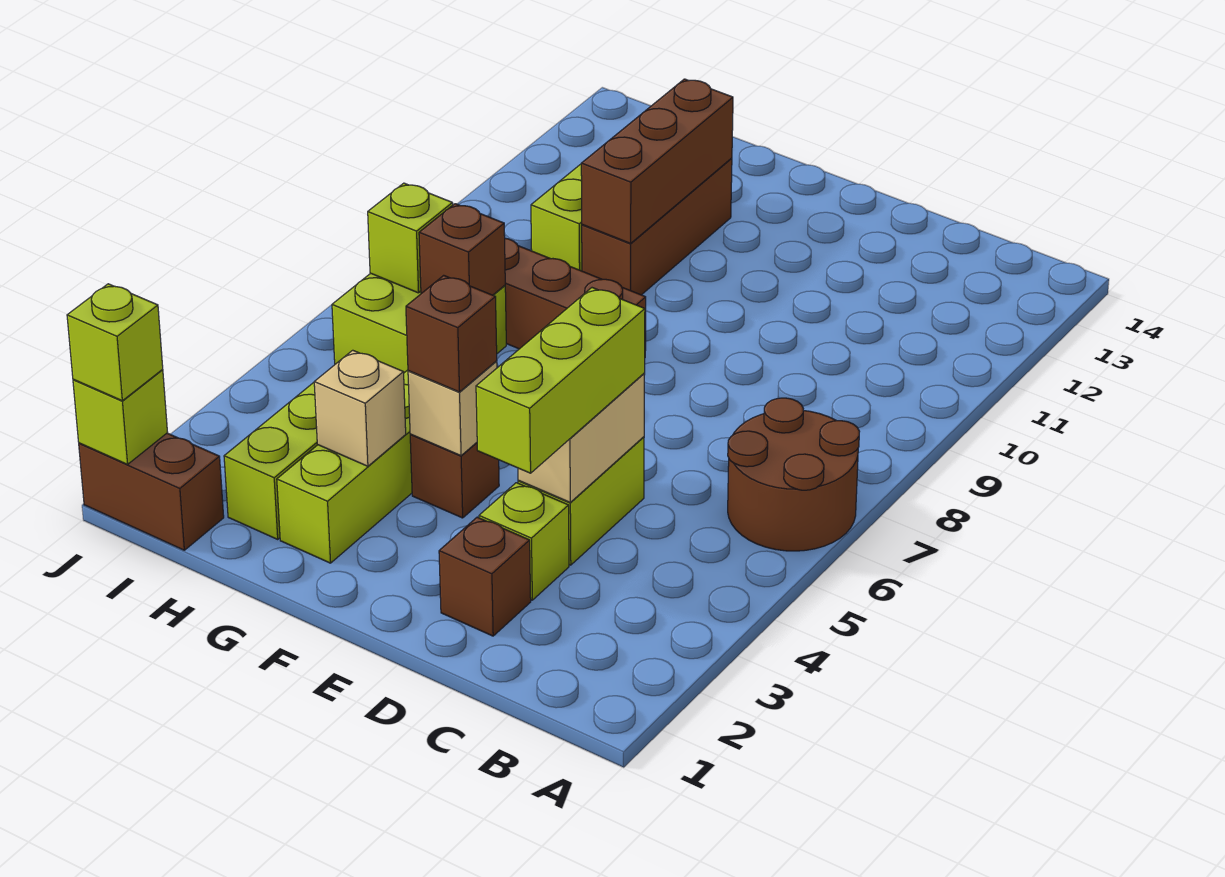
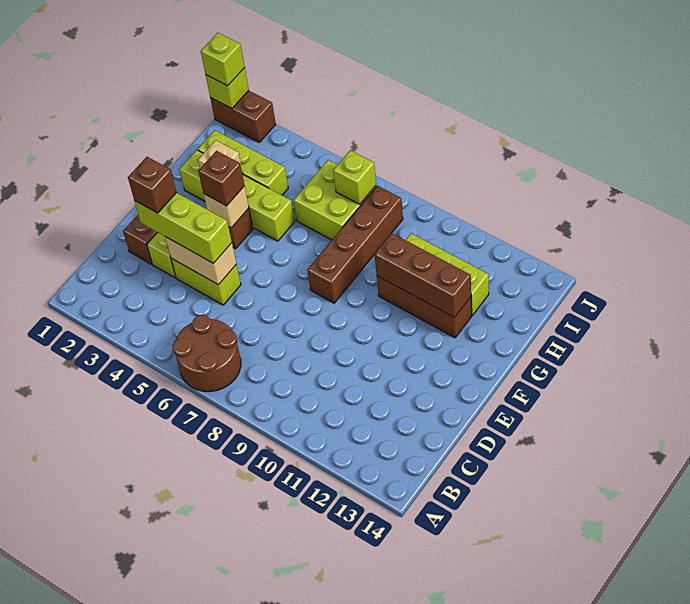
brown brick H7 level 2 -> brown brick D3 level 4
brown brick I1:J1 level 1 -> brown brick J1:J2 level 1

